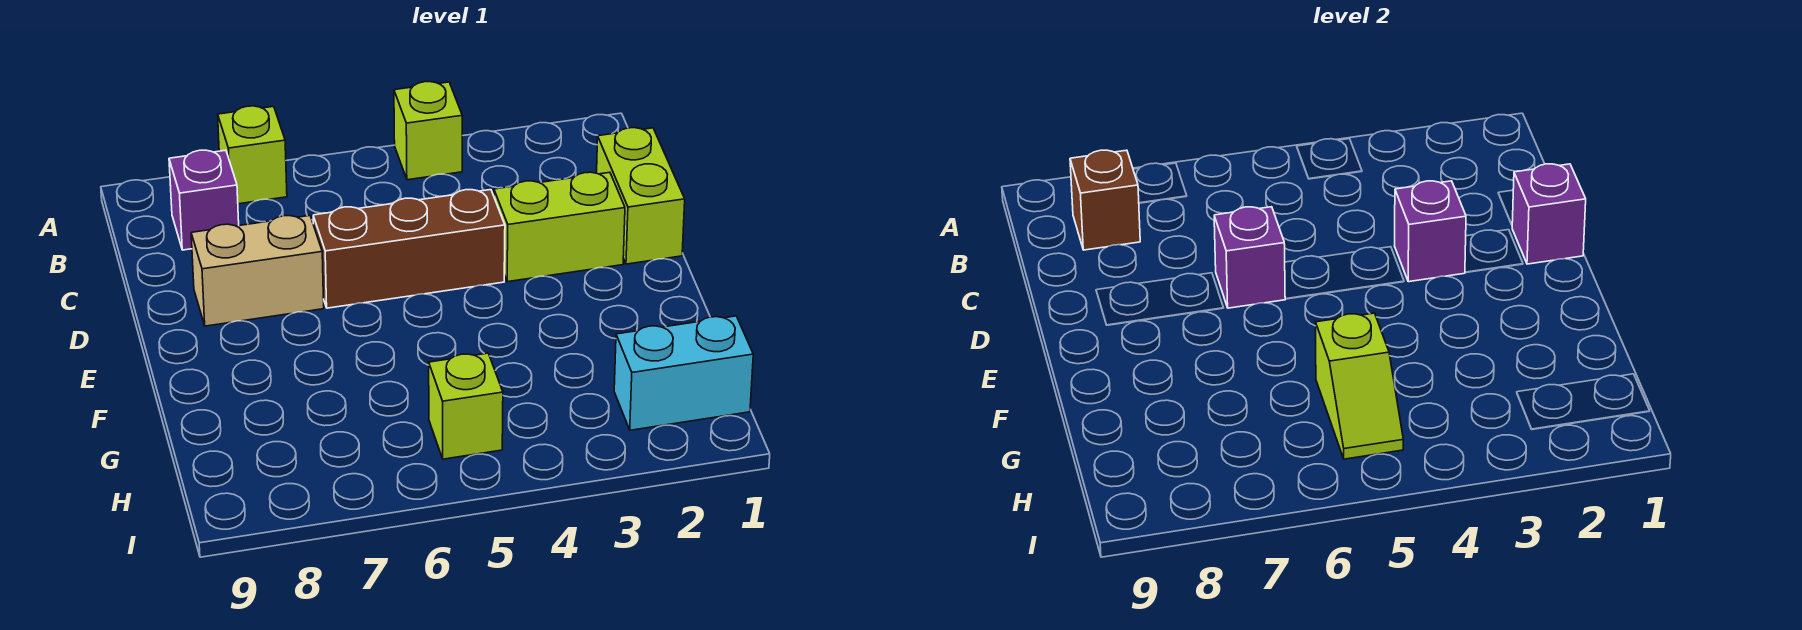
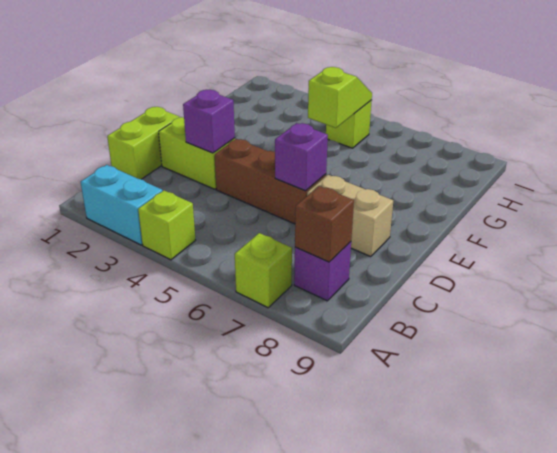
purple brick D1 level 2 -> none
cyan brick H1:H2 level 1 -> cyan brick A2:A3 level 1

